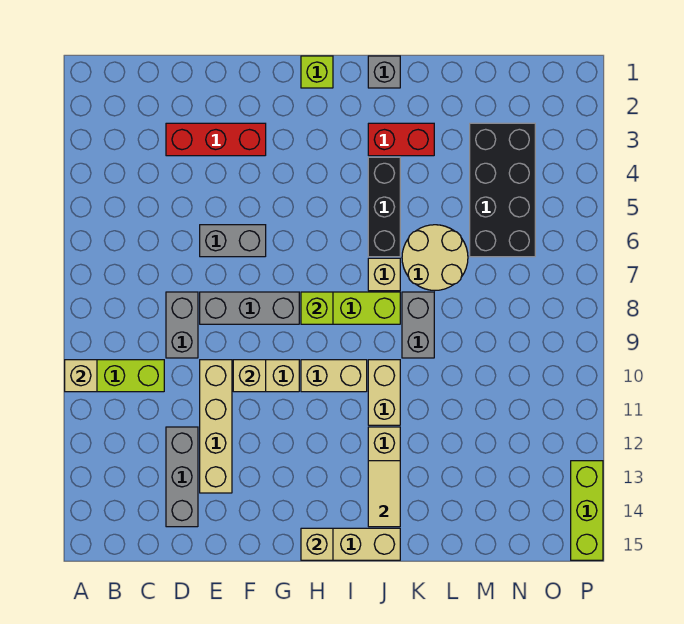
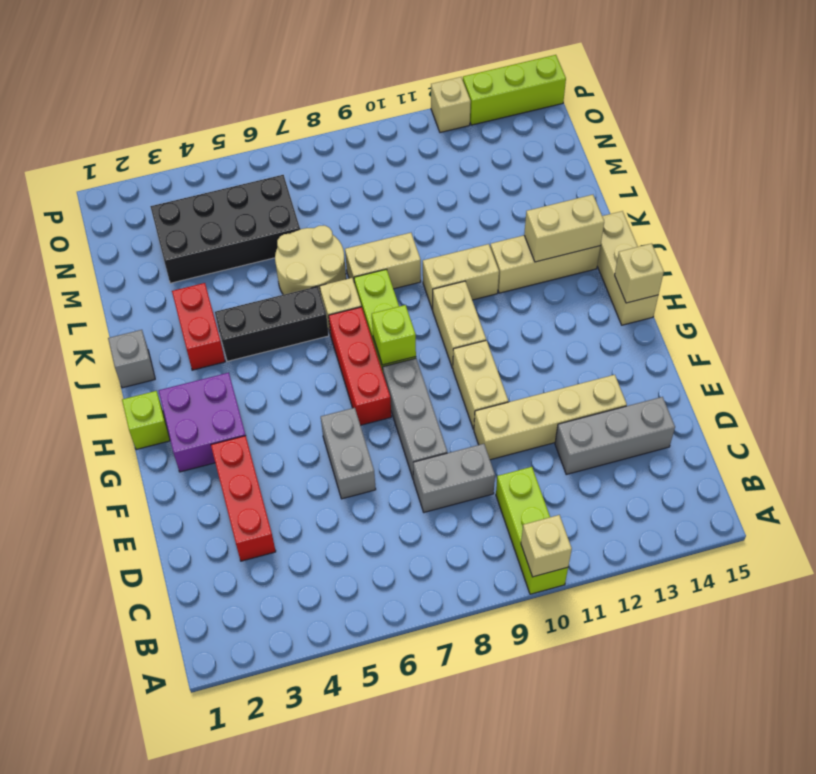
tan brick F10 level 2 -> tan brick P12 level 1
none -> purple brick G2:H3 level 1
none -> red brick G7:I7 level 1
tan tile J13:J14 level 2 -> tan brick J13:J14 level 2
grey brick K8:K9 level 1 -> tan brick K8:K9 level 1

